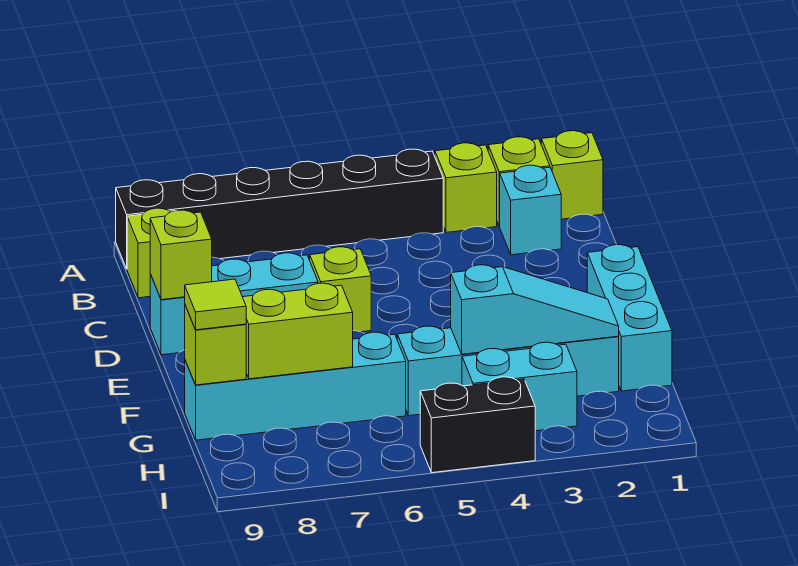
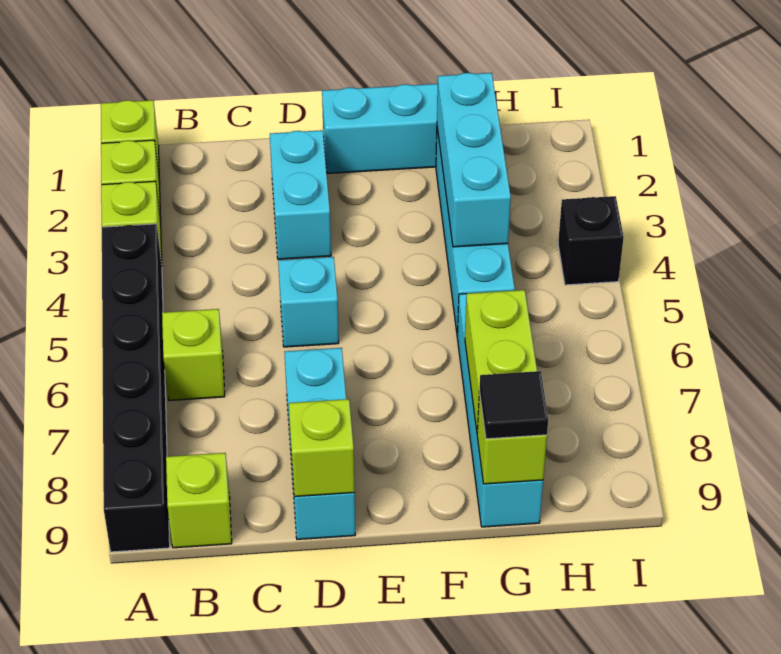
cyan brick B2 level 1 -> cyan brick D5 level 1
lime brick D6 level 1 -> lime brick B6 level 1
cyan slope G2:G4 level 2 top 4 -> cyan brick G2:G4 level 2
lime tile G9 level 3 -> black tile G9 level 3
cyan brick H3:H4 level 1 -> cyan brick D2:D3 level 1
black brick I4:I5 level 1 -> black brick I4 level 1

